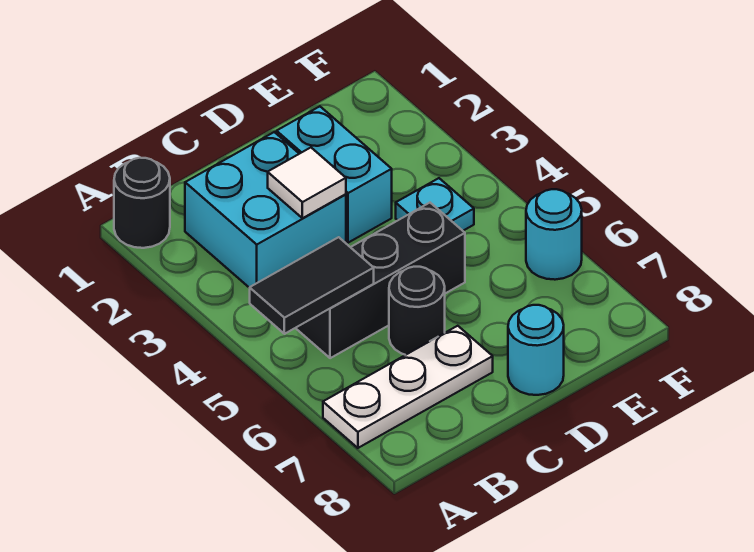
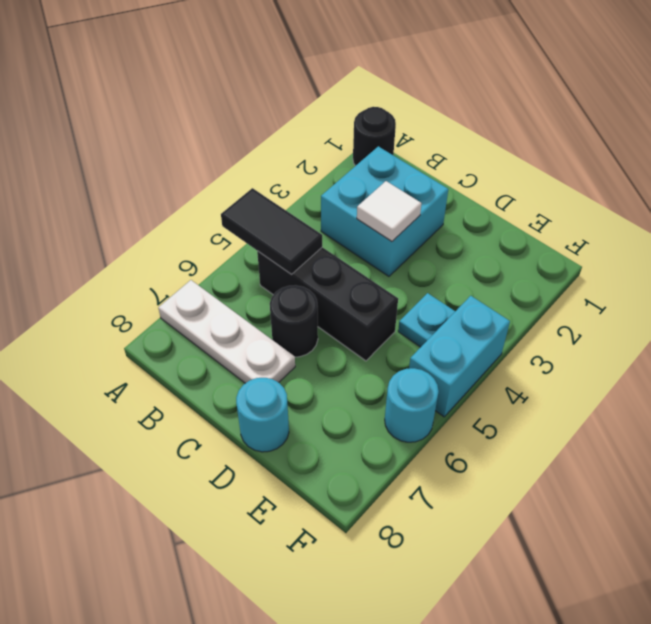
cyan brick D2:D3 level 1 -> cyan brick F4:F5 level 1

